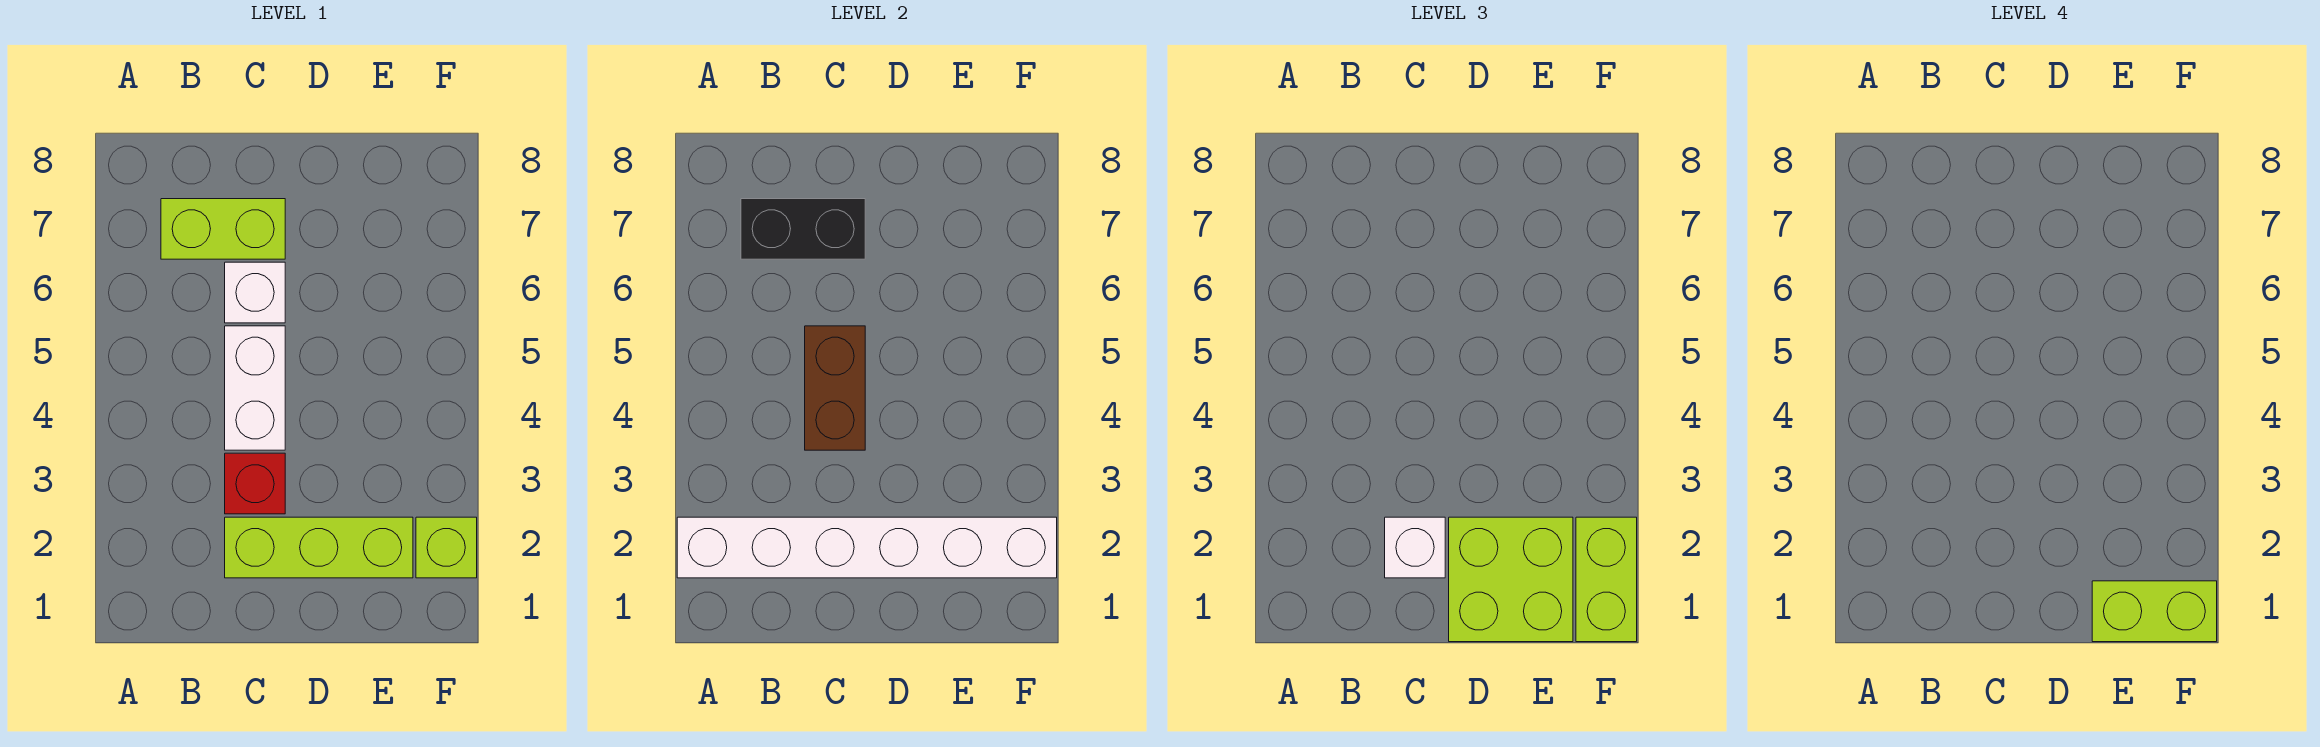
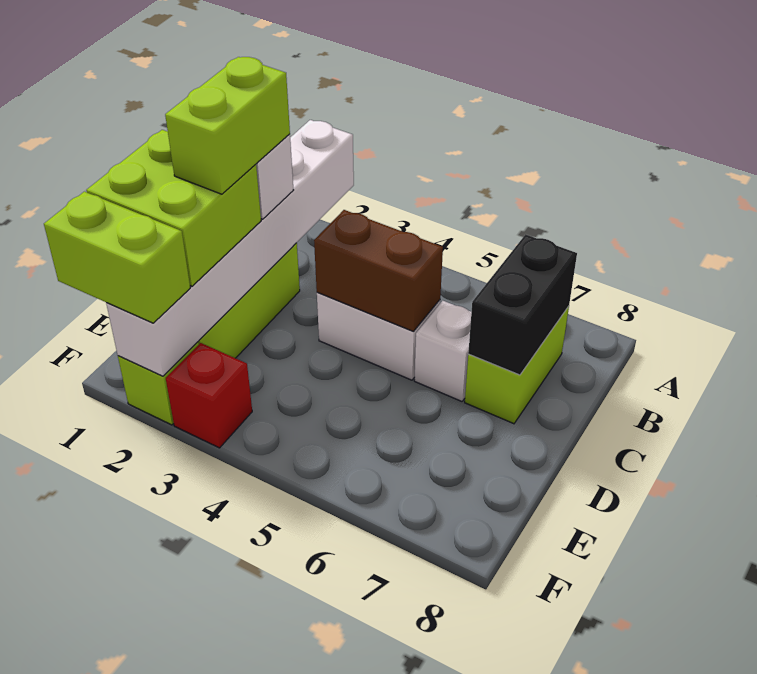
red brick C3 level 1 -> red brick F3 level 1
lime brick E1:F1 level 4 -> lime brick C2:D2 level 4

